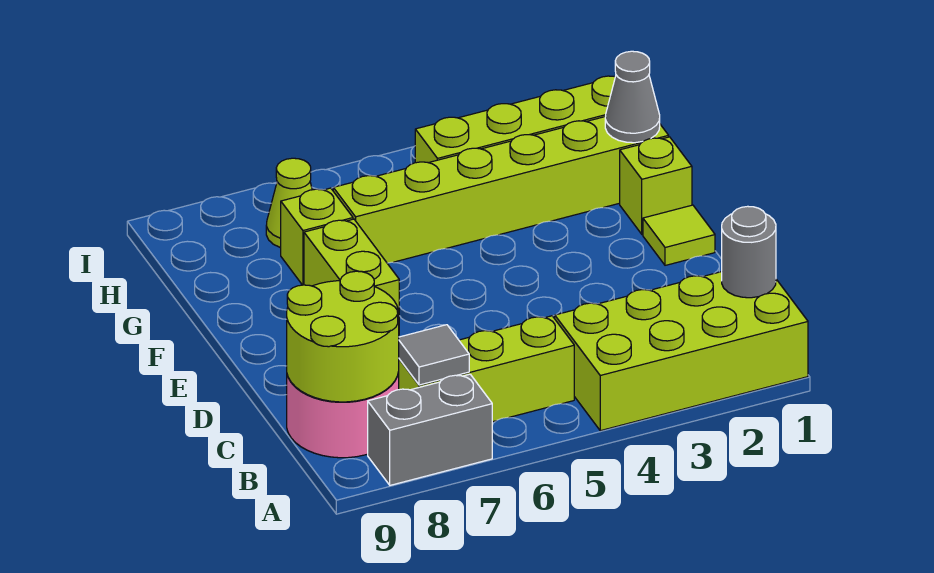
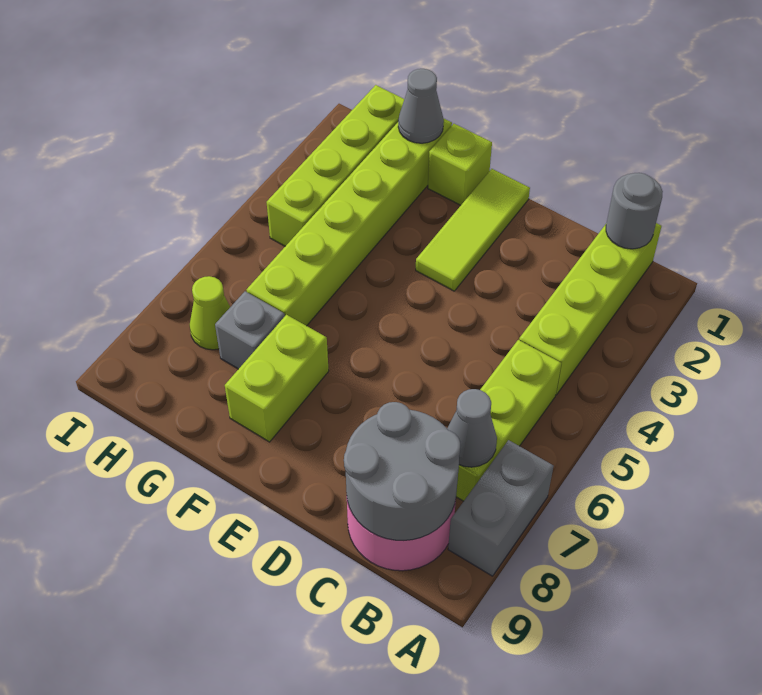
lime brick A1:B4 level 1 -> lime brick B1:B4 level 1
grey tile B7 level 2 -> grey cone B7 level 2
lime round brick B8:C9 level 2 -> grey round brick B8:C9 level 2
lime tile E1 level 1 -> lime tile E1:E3 level 1
lime brick E7:F7 level 1 -> lime brick F7:F8 level 1
lime brick G7 level 1 -> grey brick G7 level 1

